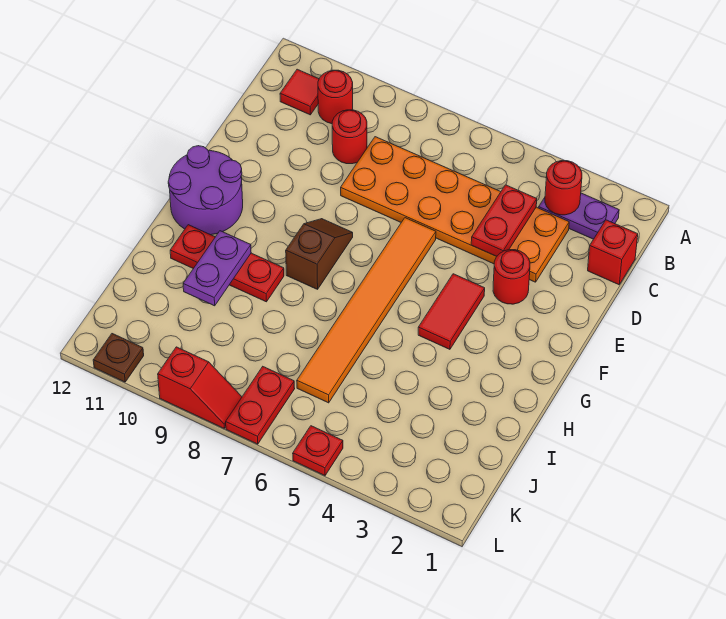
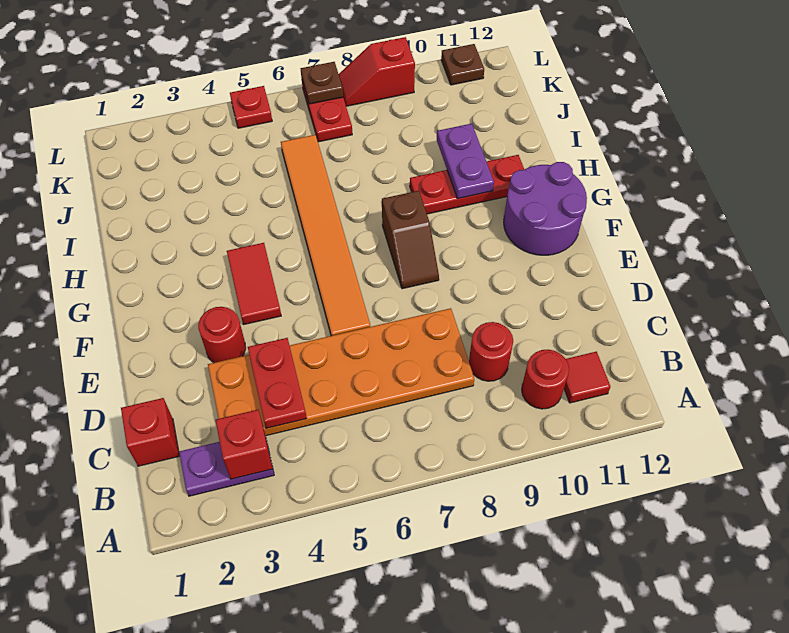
red round brick B3 level 2 -> red brick B3 level 2
none -> brown plate L7 level 2

